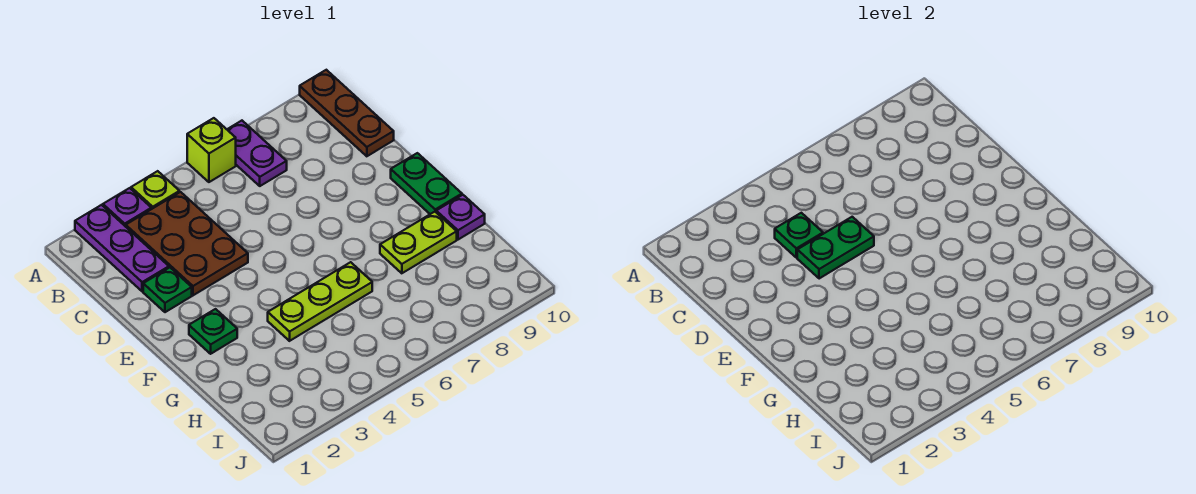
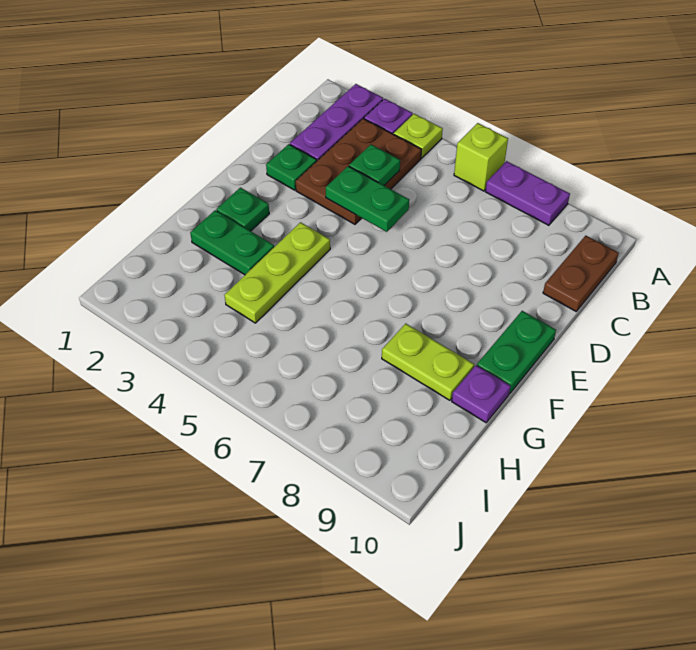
purple plate A7:B7 level 1 -> purple plate A7:A8 level 1
brown plate A10:C10 level 1 -> brown plate B10:C10 level 1
none -> green plate G2:G3 level 1
lime plate G4:G6 level 1 -> lime plate F4:H4 level 1

